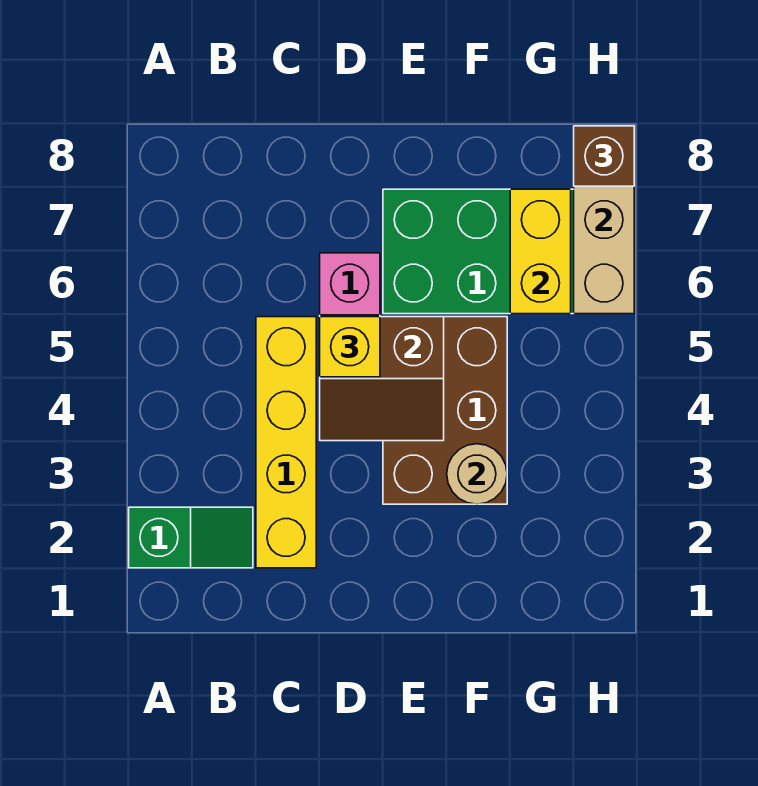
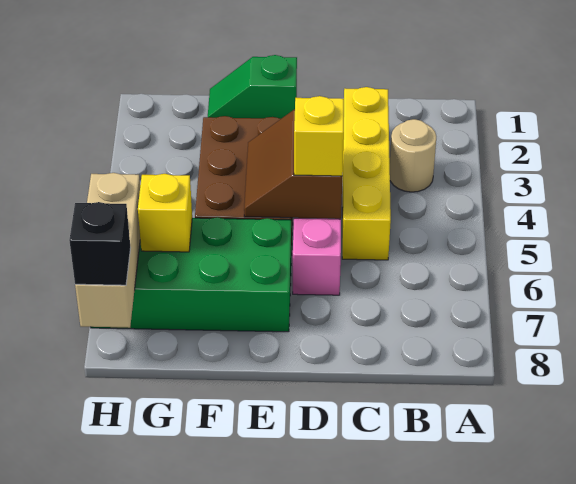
green slope A2:B2 level 1 top A -> green slope E1:F1 level 1 top E
brown slope D4:E5 level 2 top 5 -> brown slope D4:E5 level 2 top D
tan round brick F3 level 2 -> tan round brick B3 level 1
yellow brick G6:G7 level 2 -> yellow brick G6 level 2
brown brick H8 level 3 -> black brick H8 level 3

